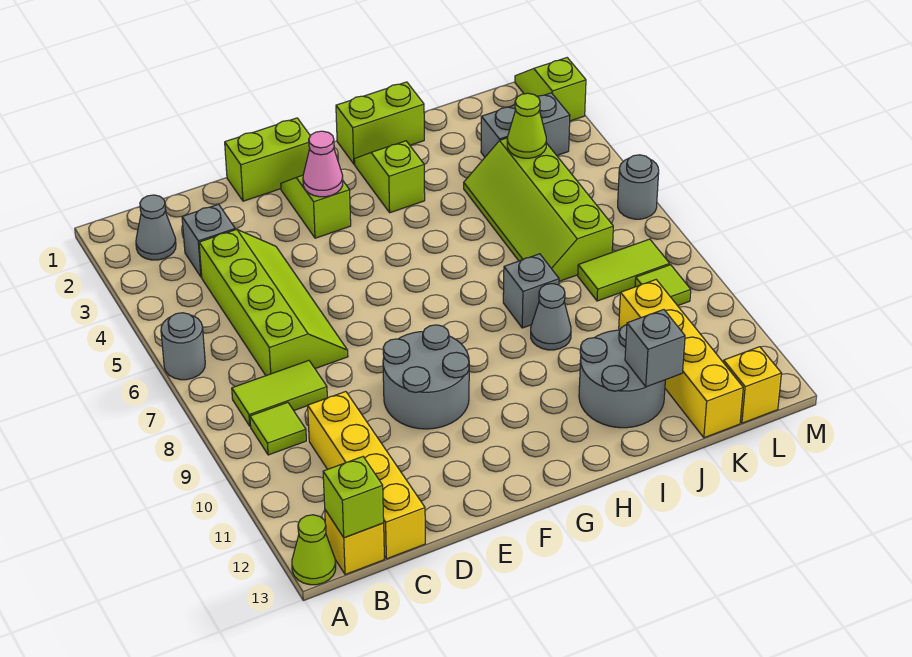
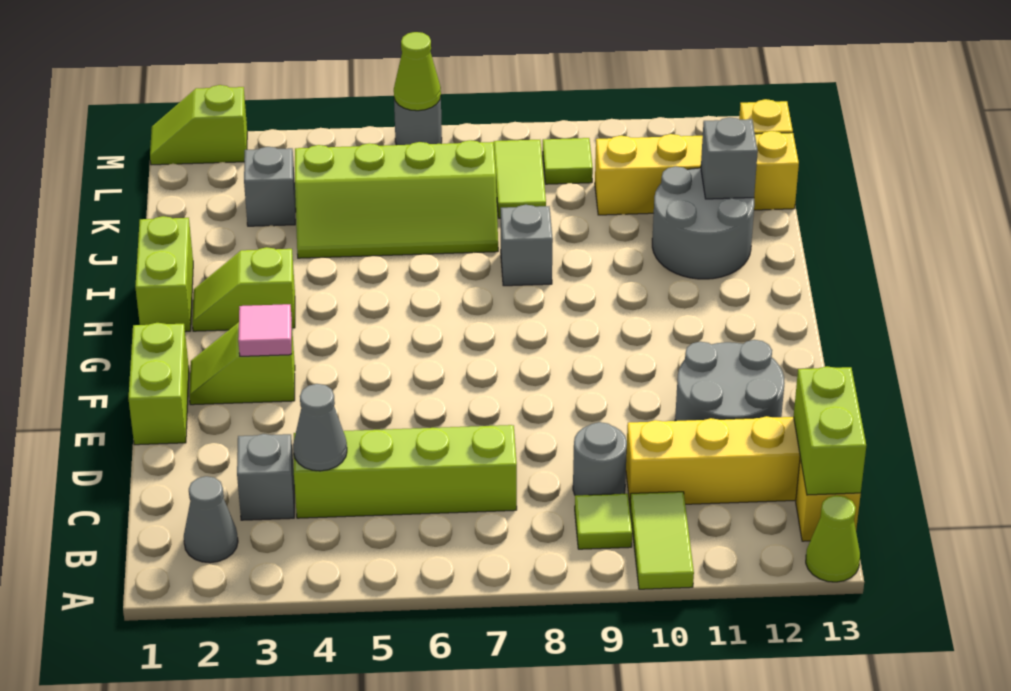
grey round brick A6 level 1 -> grey round brick C9 level 1
lime tile B8:C8 level 1 -> lime tile A10:B10 level 1
lime brick B13 level 2 -> lime brick B13:C13 level 2
grey round brick E9:F10 level 1 -> grey round brick D11:E12 level 1
pink cone F3 level 2 -> pink tile F3 level 2
grey cone I9 level 1 -> grey cone C4 level 2
grey brick K3:L3 level 1 -> grey brick K3 level 1
lime cone K4 level 2 -> lime cone M6 level 2

